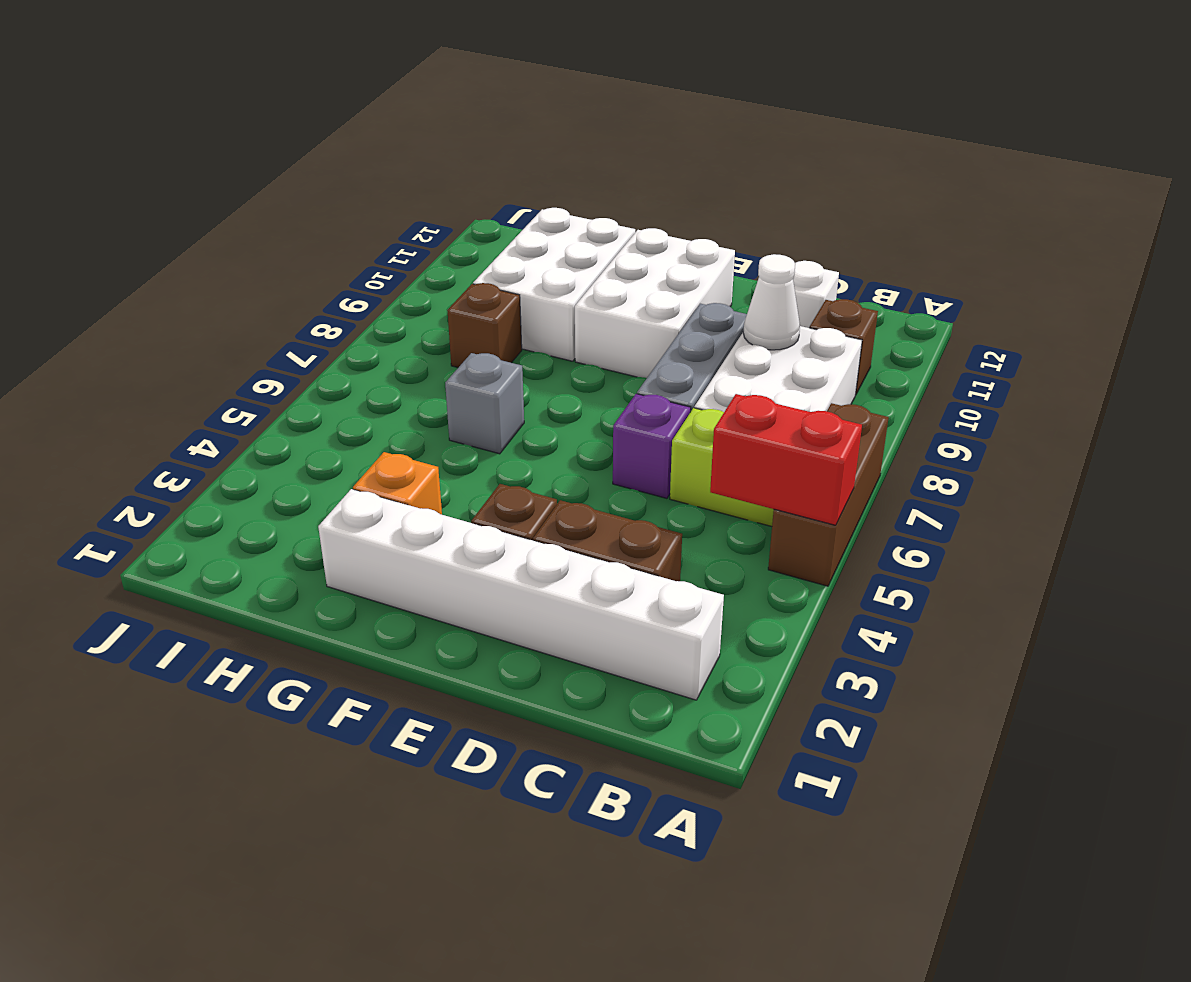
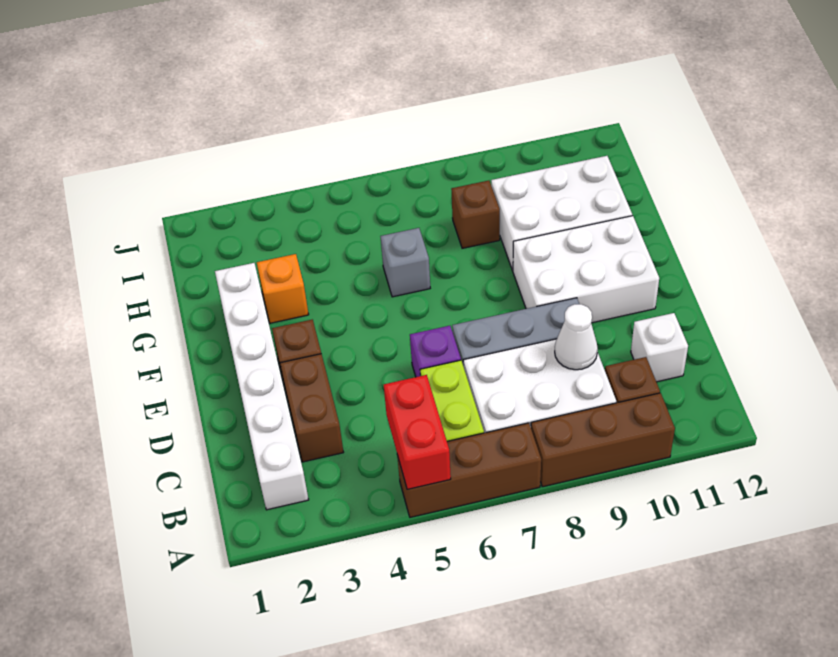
none -> brown brick A8:A10 level 1

